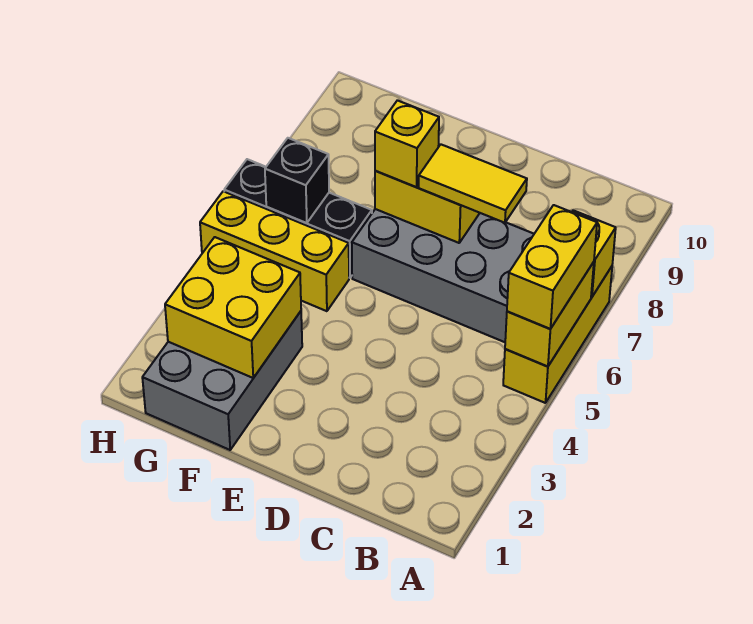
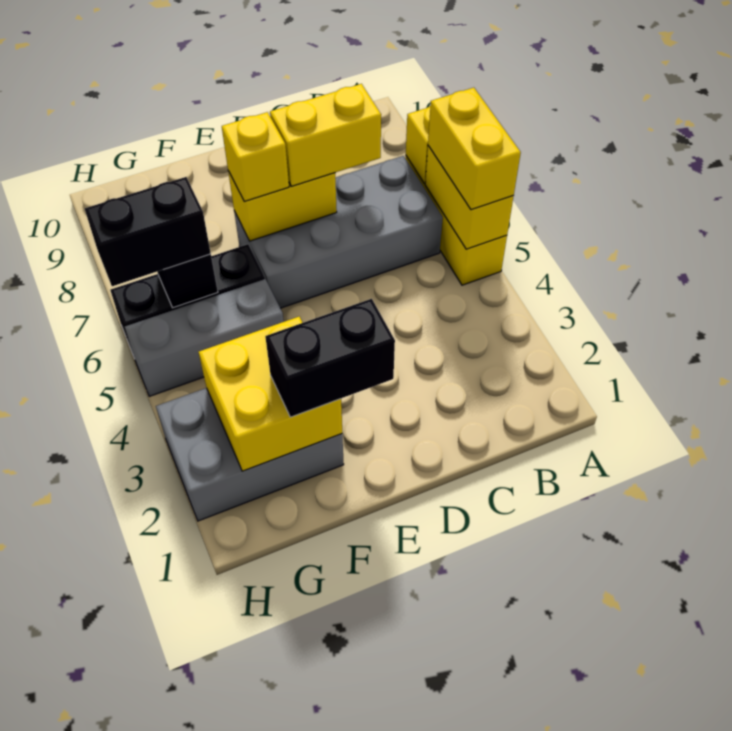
yellow tile C7:D7 level 3 -> yellow brick C7:D7 level 3
none -> black brick E2:F2 level 3
grey brick F1:G3 level 1 -> grey brick F2:H3 level 1
yellow brick F5:H5 level 1 -> grey brick F5:H5 level 1
none -> black brick G6:H6 level 3

